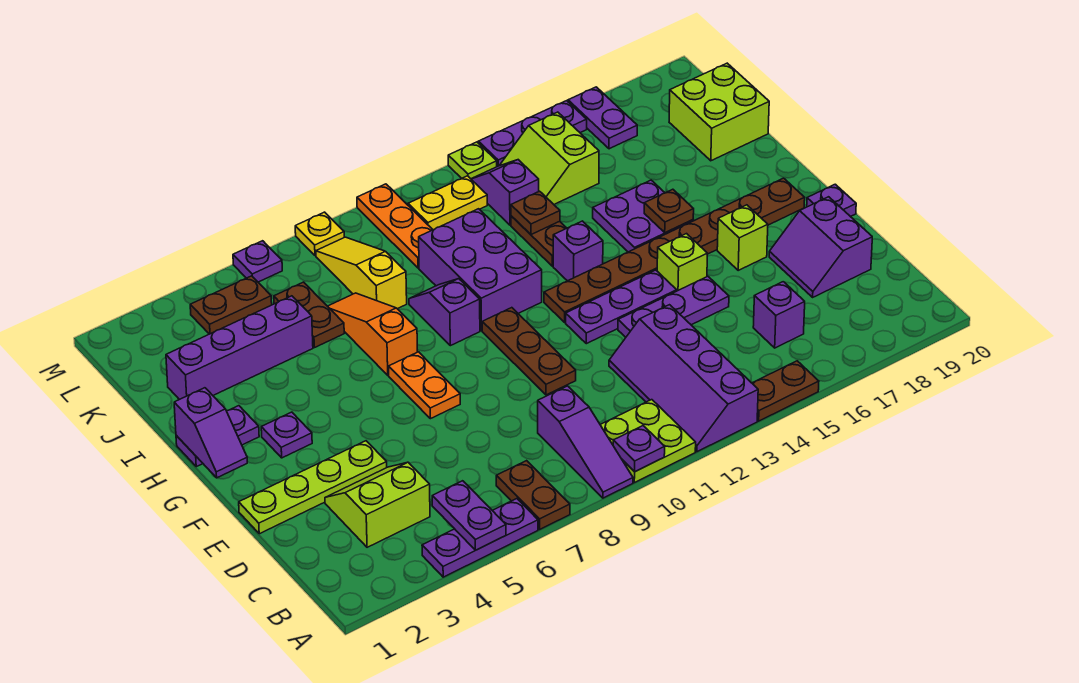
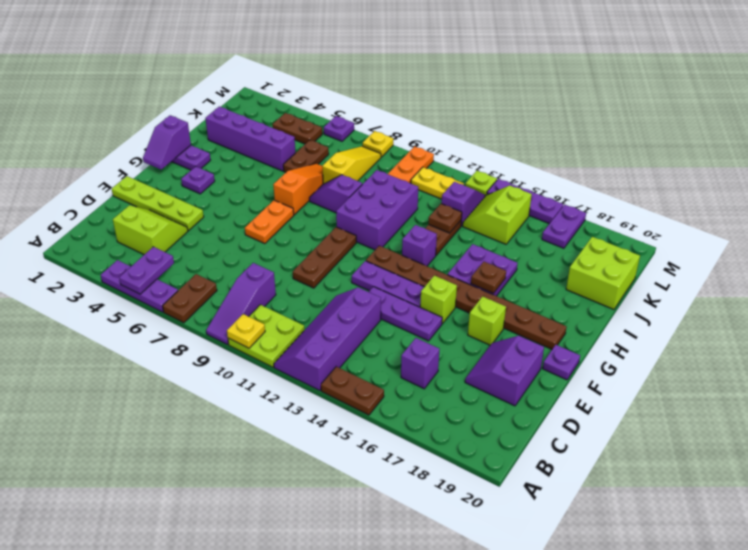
purple plate A10 level 2 -> yellow plate A10 level 2
purple slope H9:I9 level 1 top H -> purple slope I8:I9 level 1 top 9

